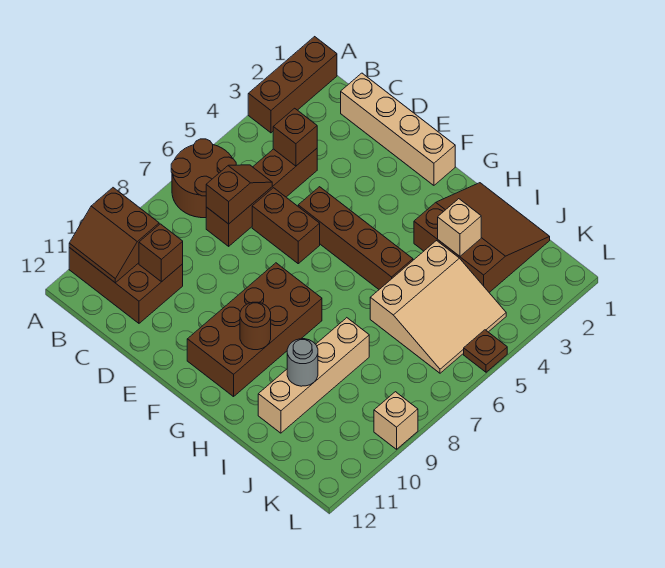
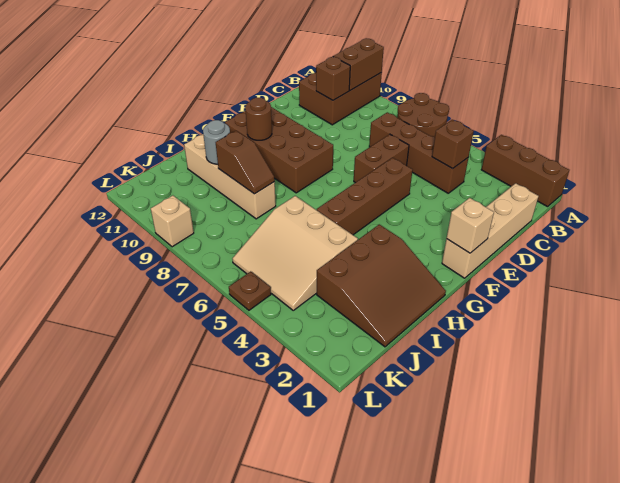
brown slope C6:C7 level 2 top 7 -> brown slope I8:I9 level 2 top 9
tan brick I3 level 2 -> tan brick F1 level 2

